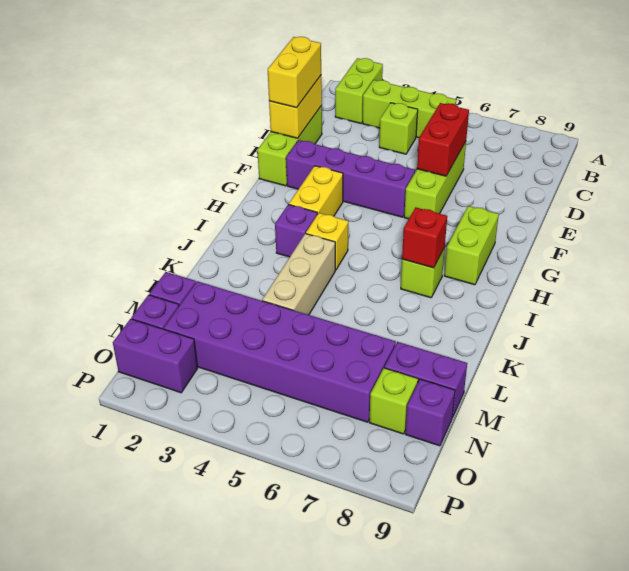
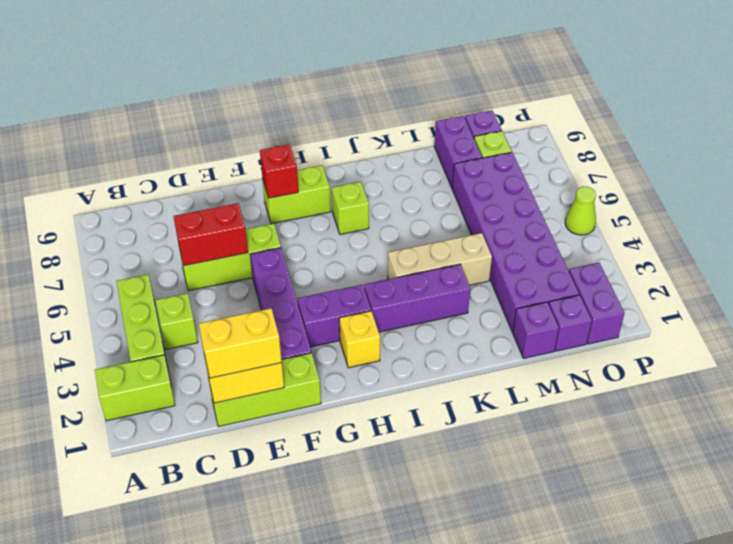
yellow brick G3:H3 level 1 -> purple brick G3:H3 level 1
purple brick I3 level 1 -> purple brick I3:K3 level 1
yellow brick I4 level 1 -> yellow brick H2 level 1
red brick I7 level 2 -> red brick G8 level 2
none -> lime cone P5 level 1

